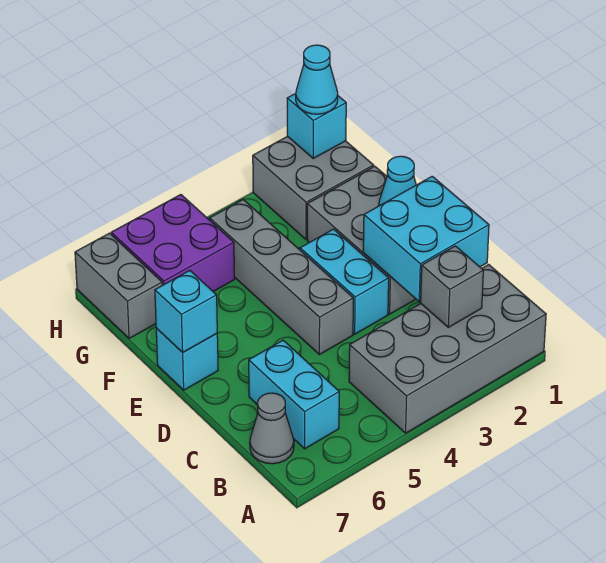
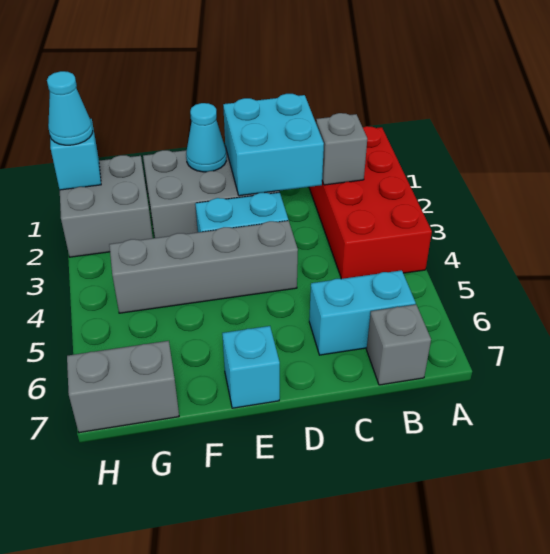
grey brick A1:B4 level 1 -> red brick A1:B4 level 1
grey cone B7 level 1 -> grey brick B7 level 1
cyan brick E7 level 2 -> none
purple brick G5:H6 level 1 -> none

